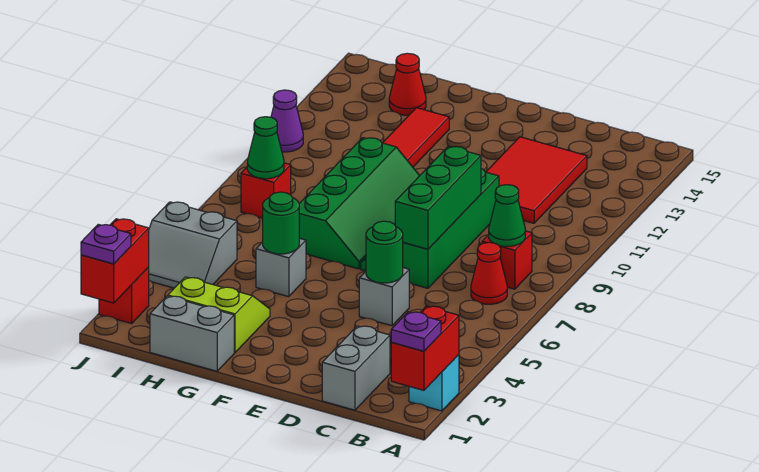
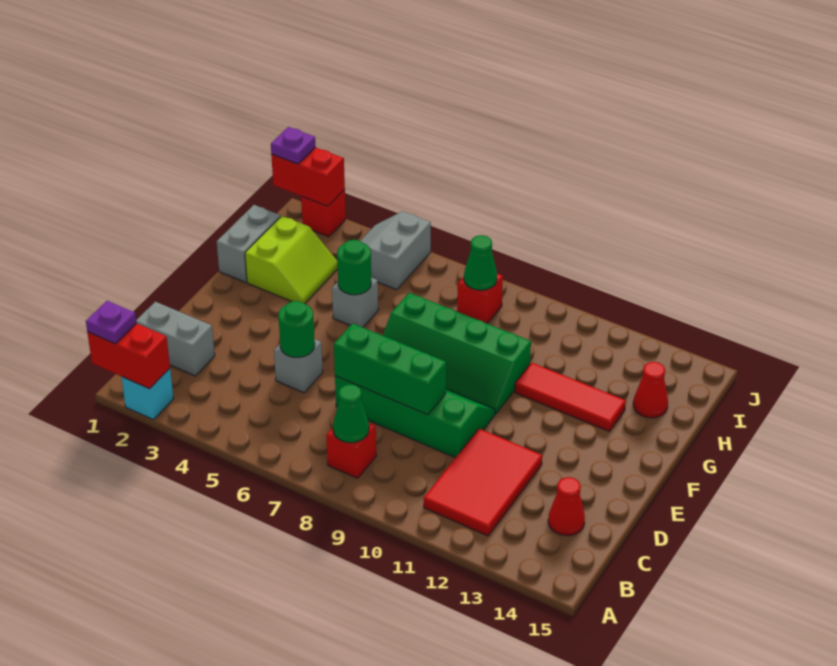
red cone B7 level 1 -> red cone C14 level 1
red tile C11:D13 level 1 -> red tile B11:D12 level 1
purple cone J11 level 1 -> none

